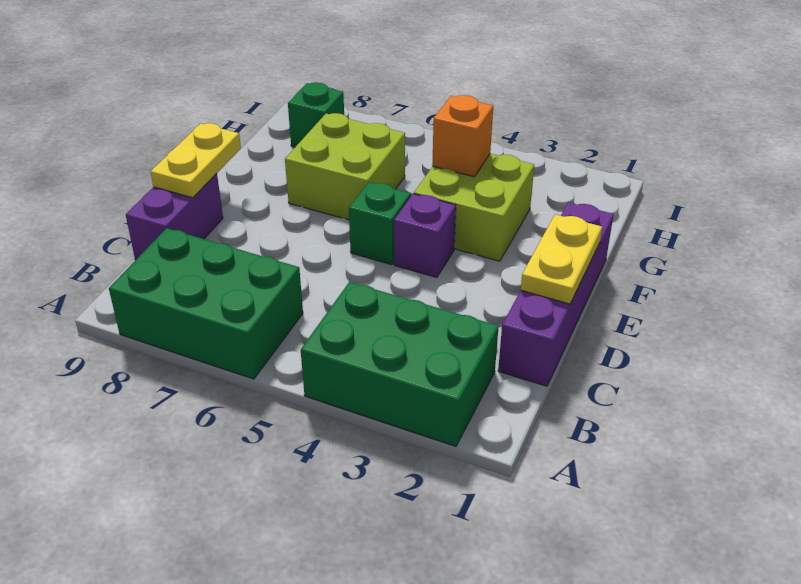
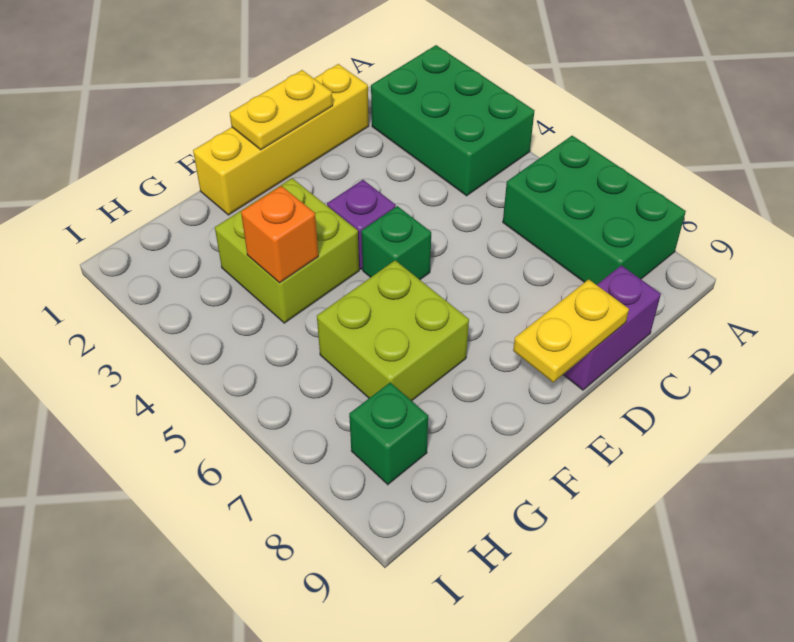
purple brick C1:F1 level 1 -> yellow brick C1:F1 level 1

